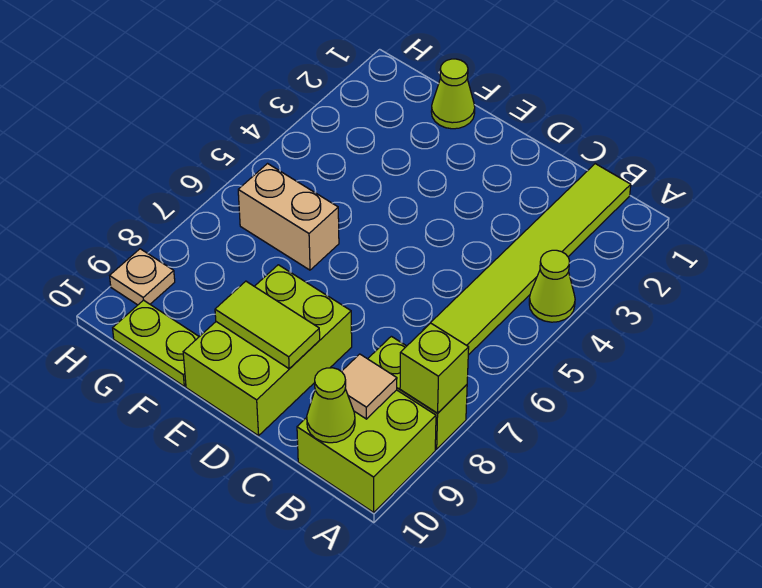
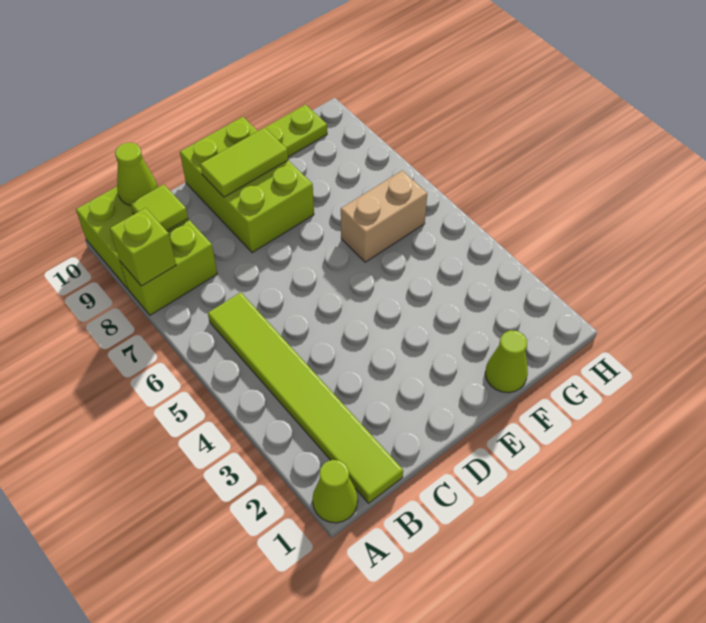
lime cone A4 level 1 -> lime cone A1 level 1
tan tile B9 level 2 -> lime tile B9 level 2
tan plate H9 level 1 -> none

